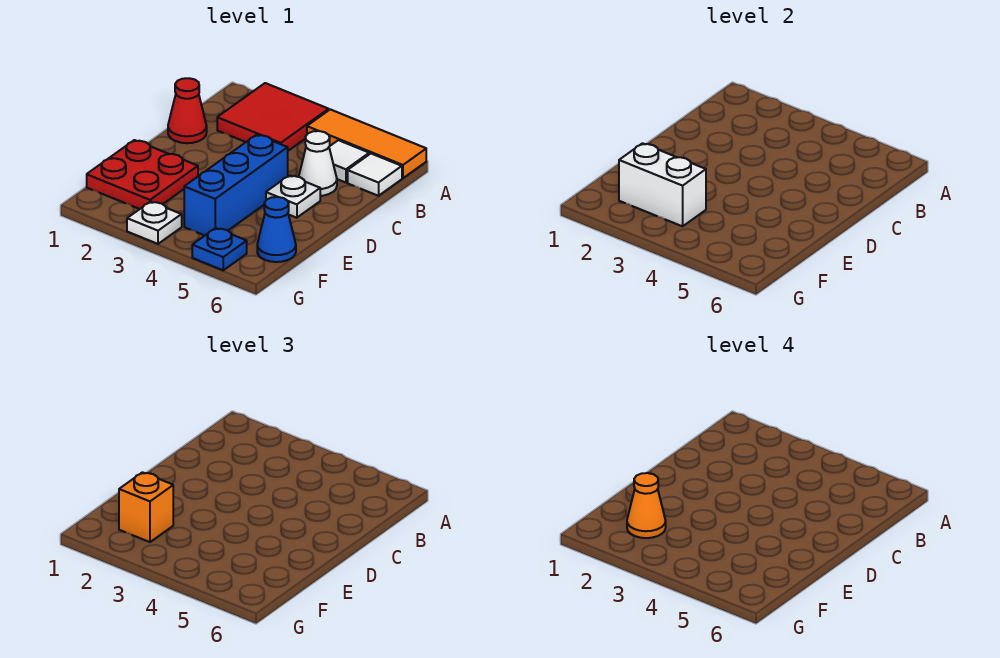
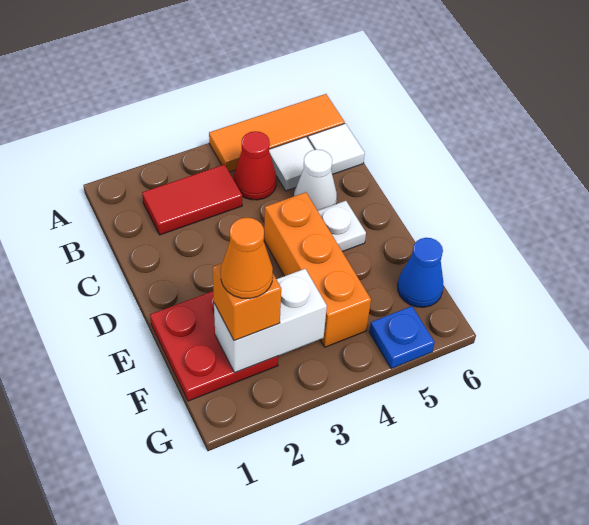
red tile A2:B3 level 1 -> red tile B2:B3 level 1
red cone C1 level 1 -> red cone B4 level 1
blue brick D4:F4 level 1 -> orange brick D4:F4 level 1
white plate G3 level 1 -> none

